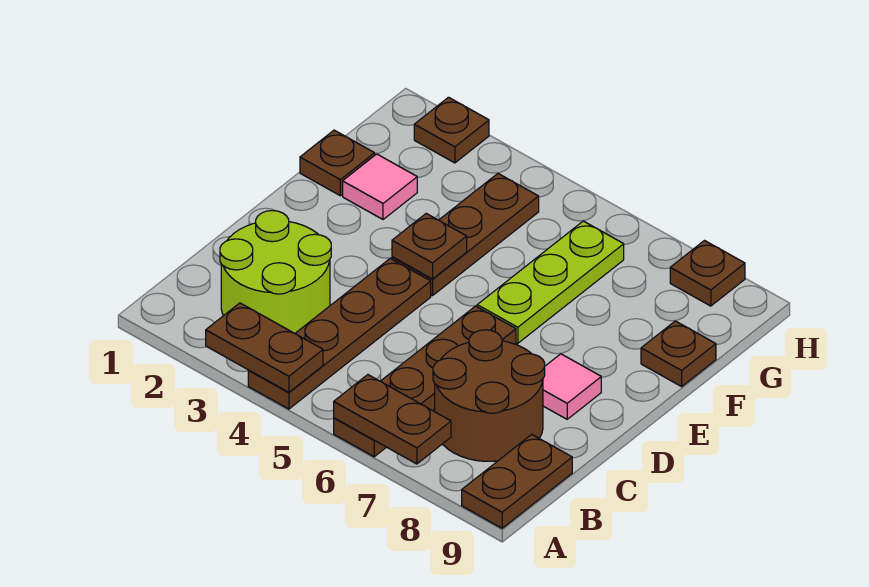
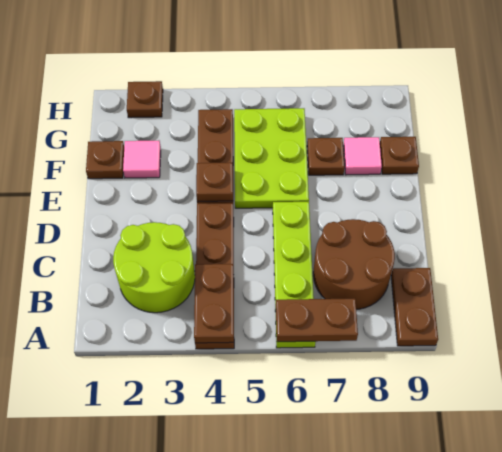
brown plate A3:A4 level 2 -> brown plate A4:B4 level 2
brown plate A6:D6 level 1 -> lime plate A6:D6 level 1
pink tile D8 level 1 -> pink tile F8 level 1
lime plate E6:G6 level 1 -> lime plate E5:G6 level 1
brown plate H8 level 1 -> brown plate F7 level 1

